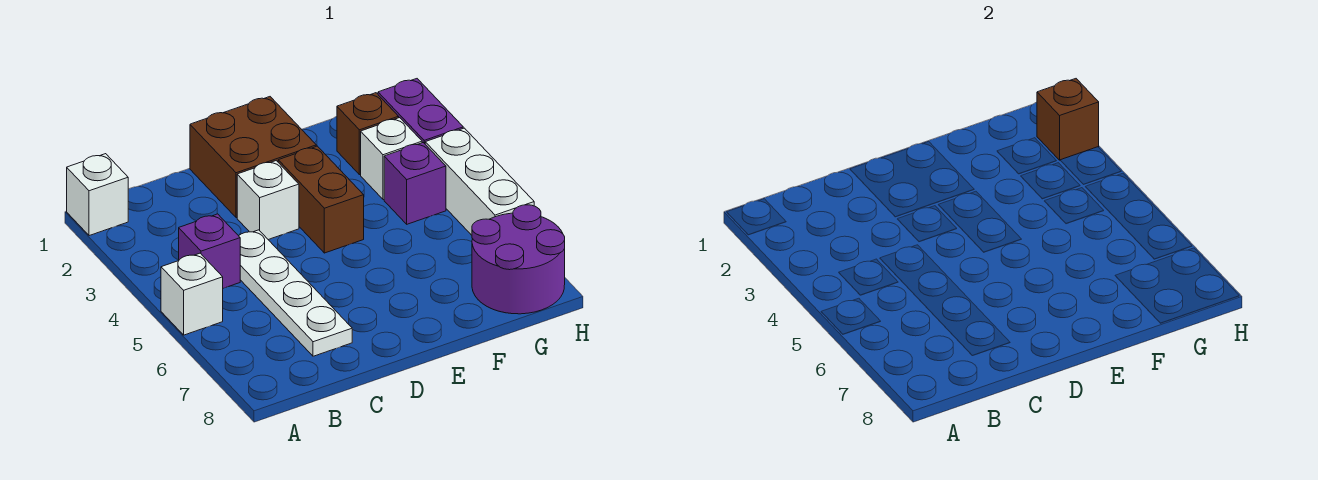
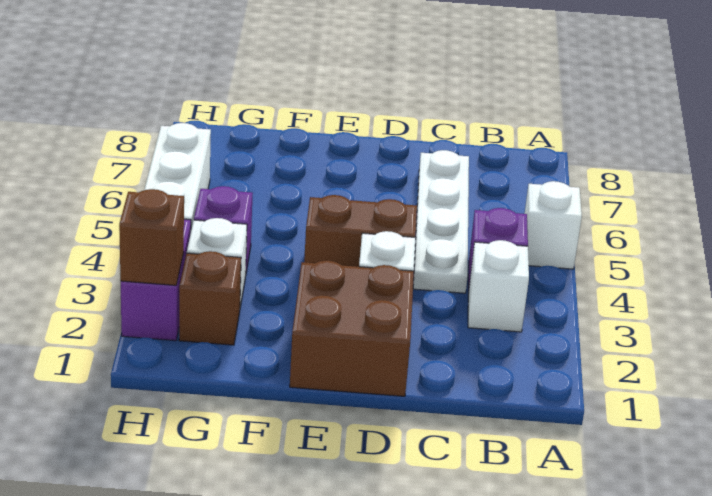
white brick A1 level 1 -> white brick B3 level 1
brown brick E3:E4 level 1 -> brown brick D4:E4 level 1
purple round brick G7:H8 level 1 -> none

